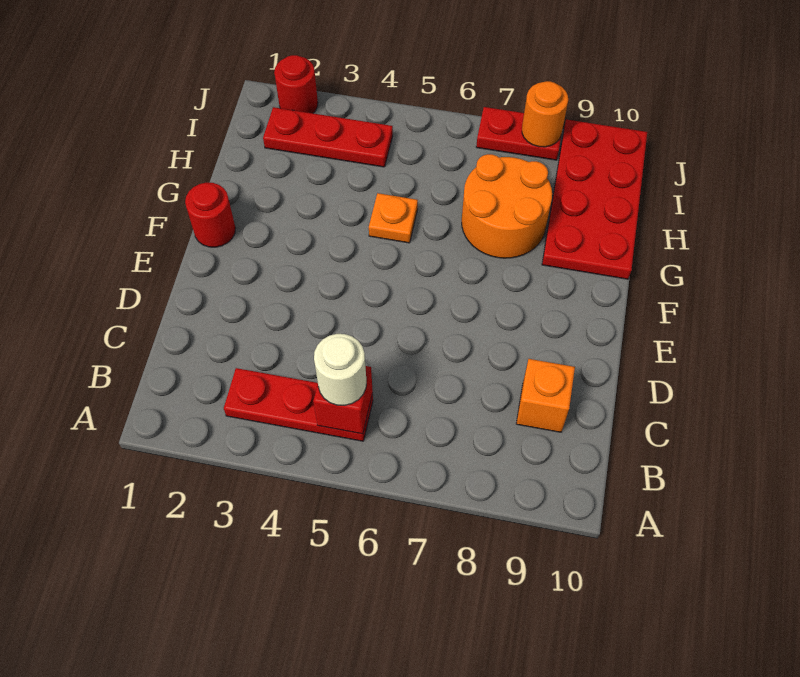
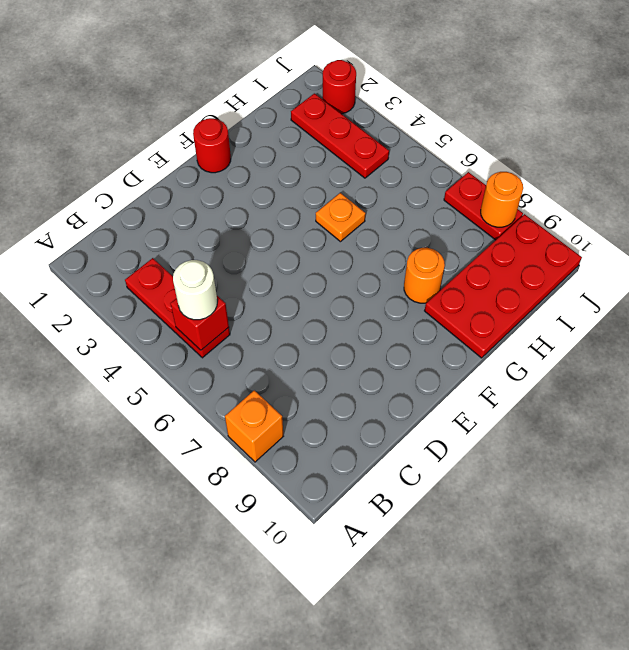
orange brick C9 level 1 -> orange brick A8 level 1
orange round brick G7:H8 level 1 -> orange round brick G8 level 1

